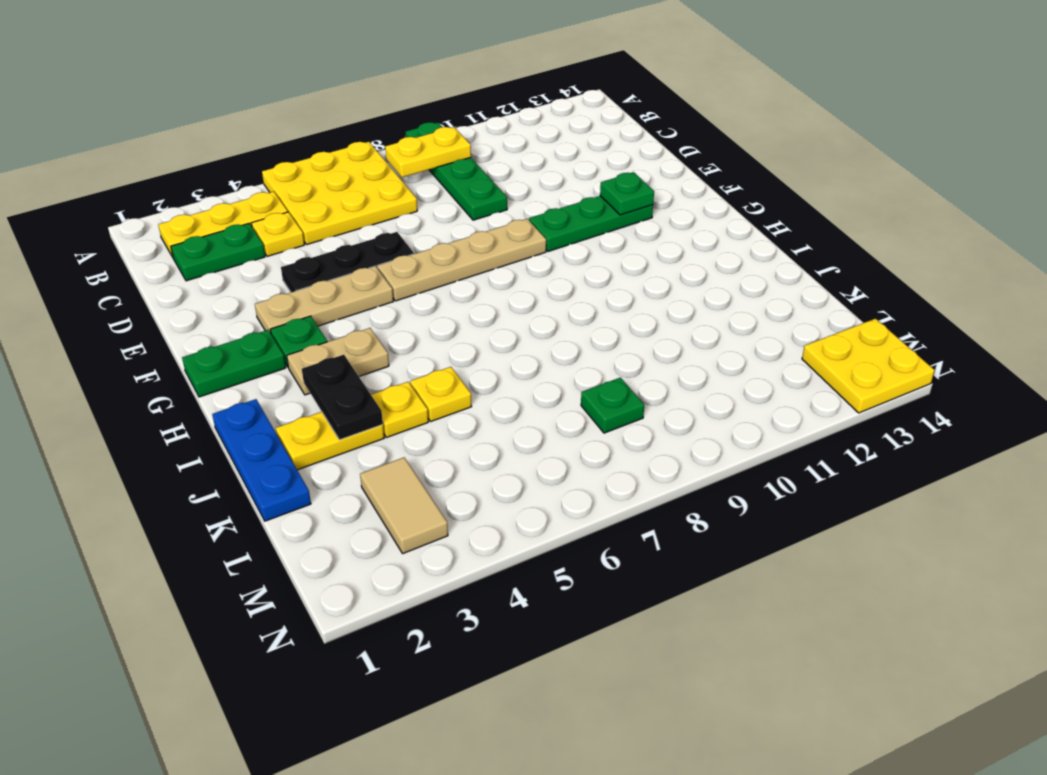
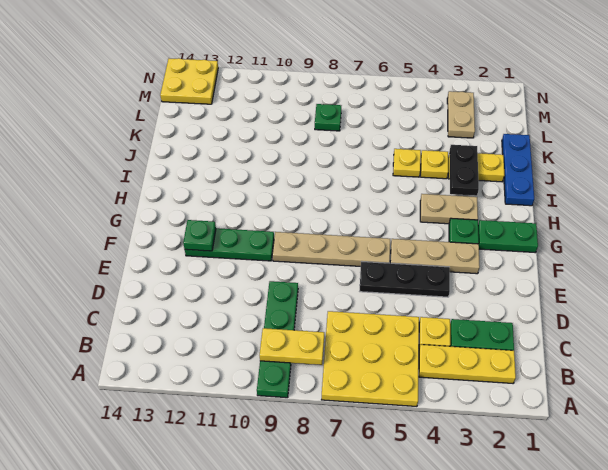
tan tile L3:M3 level 1 -> tan plate L3:M3 level 1

